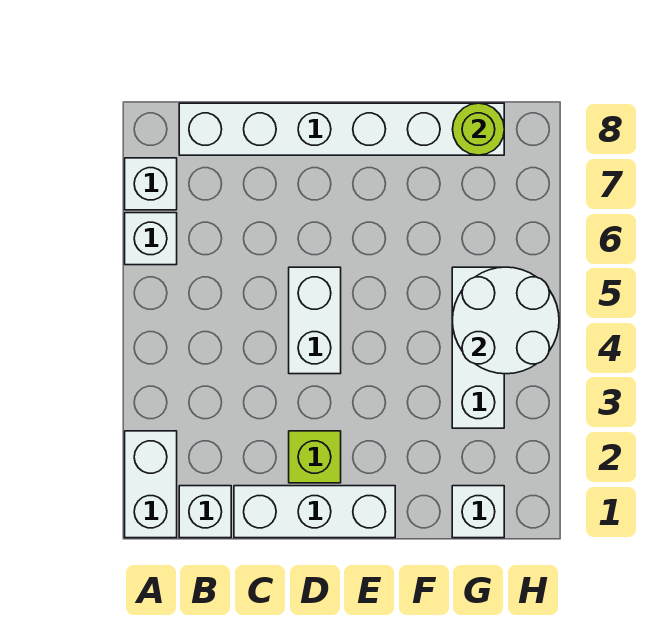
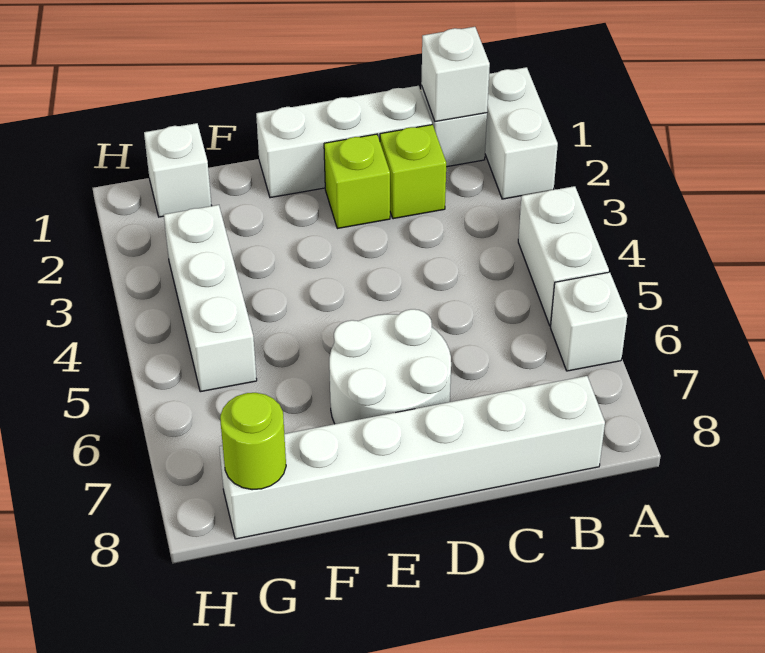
white brick A7 level 1 -> white brick B1 level 2
none -> lime brick C2 level 1
white brick D4:D5 level 1 -> white brick A4:A5 level 1
white round brick G4:H5 level 2 -> white round brick D6:E7 level 1

